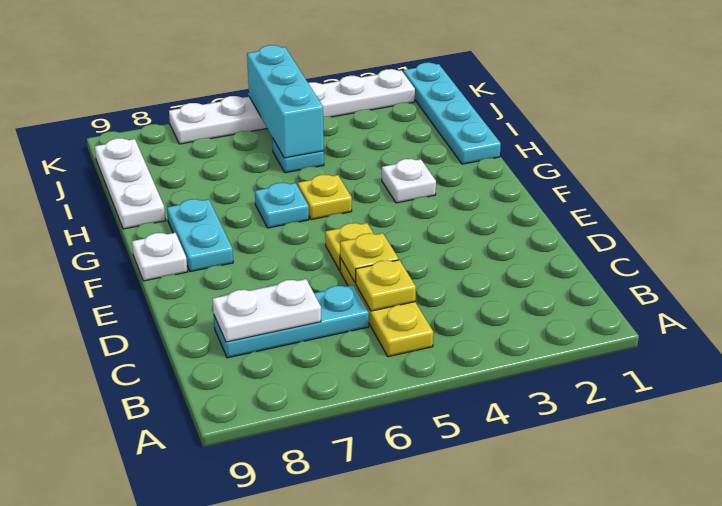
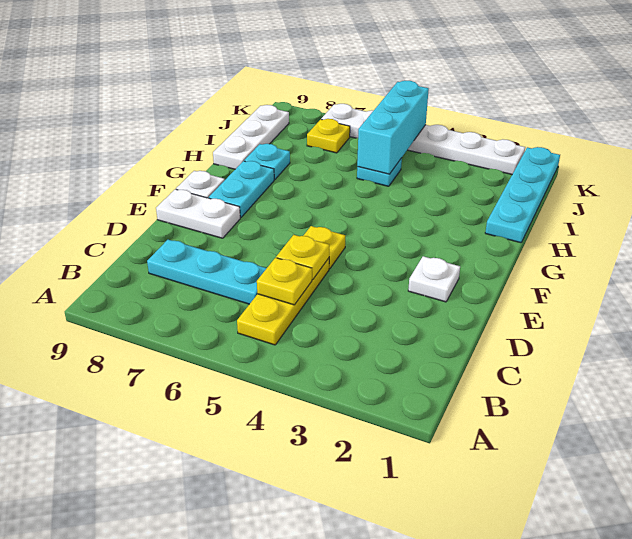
white plate C7:C8 level 2 -> white plate E8:E9 level 1
white plate G3 level 1 -> white plate E2 level 1
yellow plate G5 level 1 -> yellow plate J7 level 1
cyan plate G6 level 1 -> cyan plate H8 level 1

